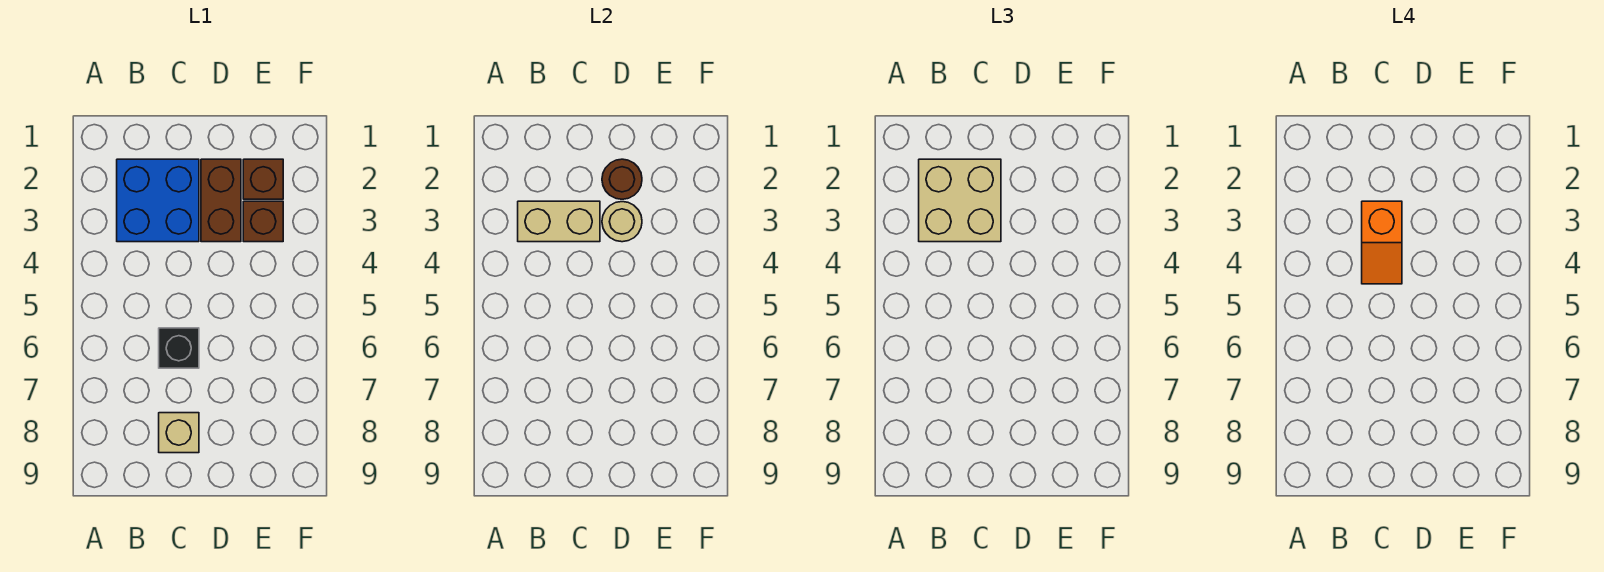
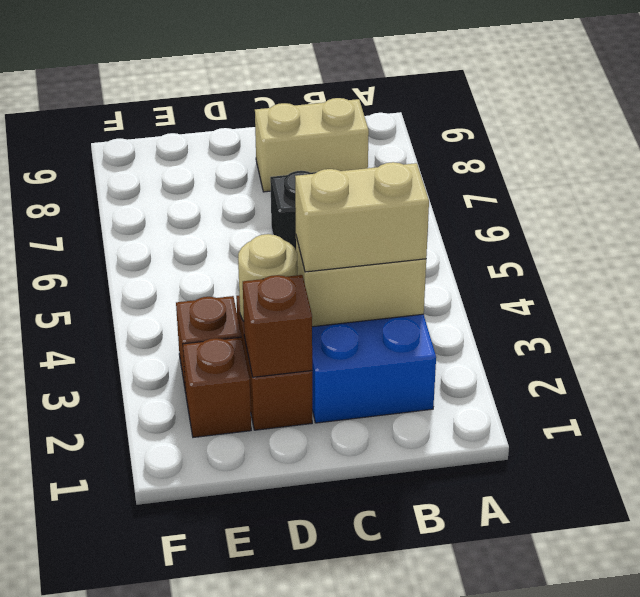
tan brick B2:C3 level 3 -> tan brick B3:C3 level 3
orange slope C3:C4 level 4 top 3 -> none
tan brick C8 level 1 -> tan brick B8:C8 level 1
brown round brick D2 level 2 -> brown brick D2 level 2

